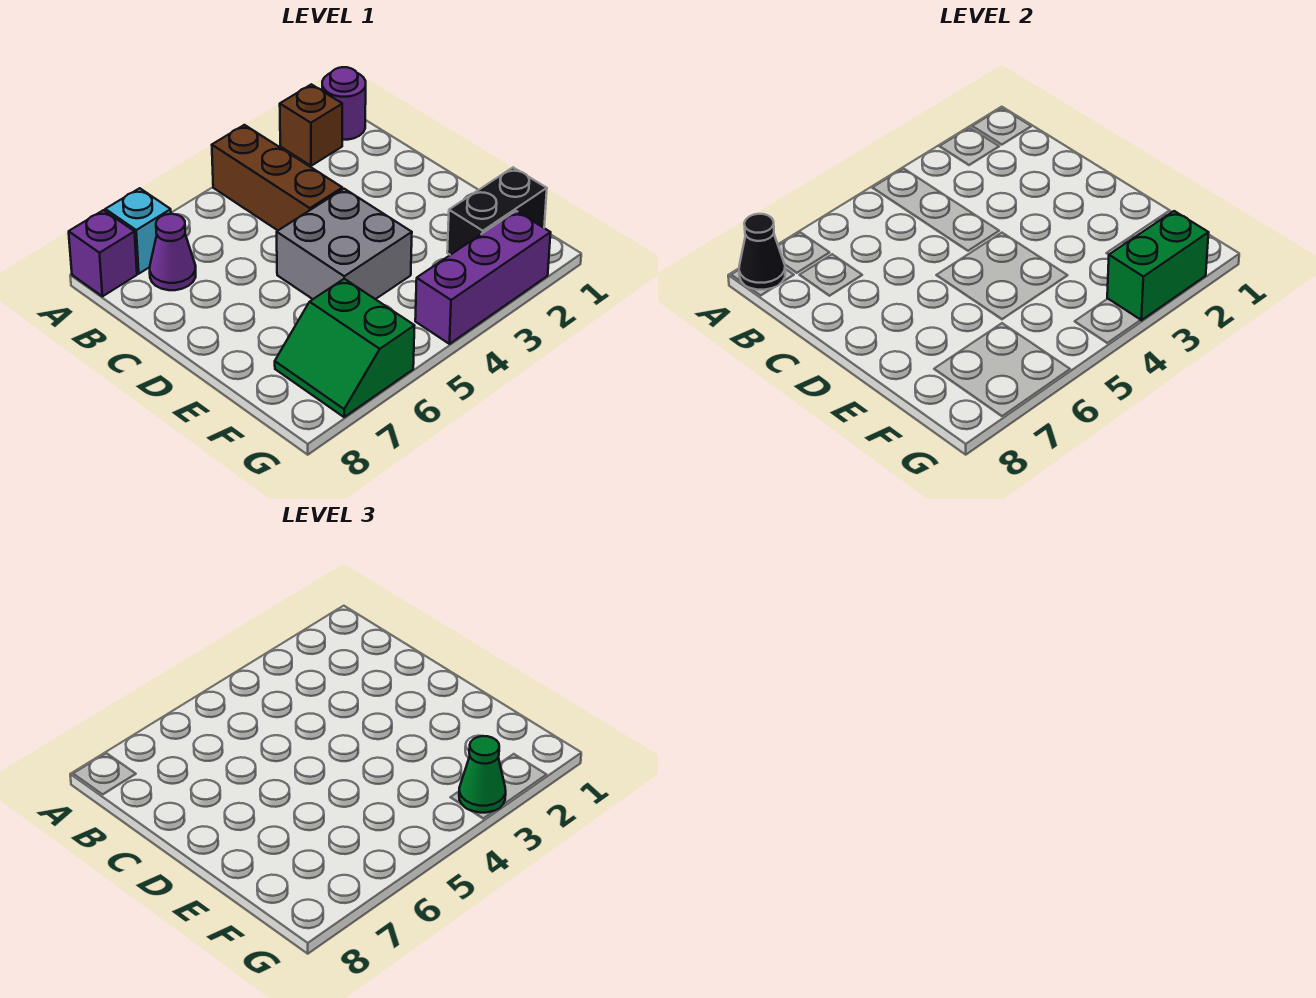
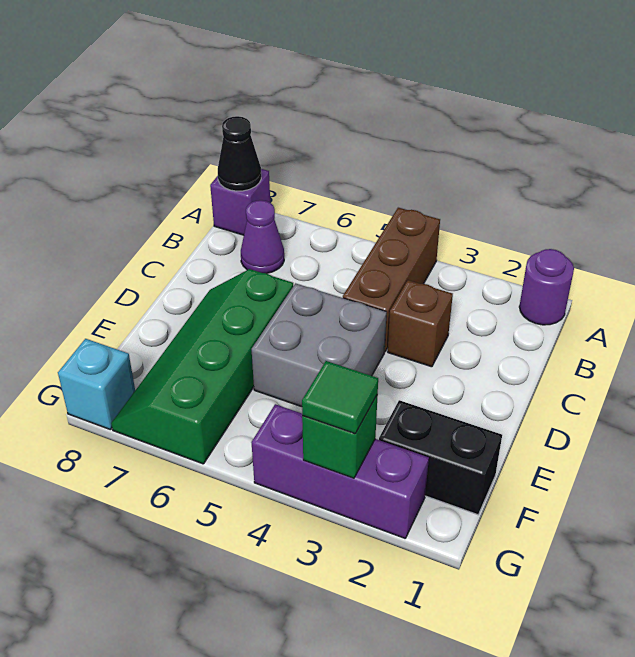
brown brick A2 level 1 -> brown brick C3 level 1
cyan brick A7 level 1 -> cyan brick G8 level 1
green slope F6:G7 level 1 top 6 -> green slope D6:G7 level 1 top 6
green brick G2:G3 level 2 -> green brick G3 level 2
green cone G3 level 3 -> green tile G3 level 3

